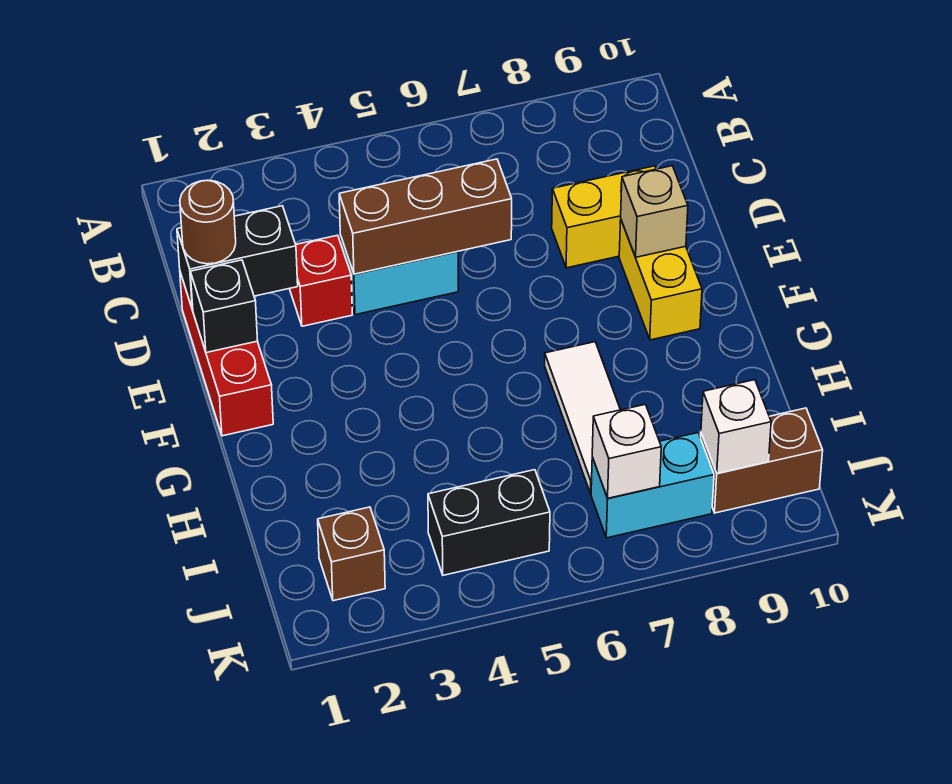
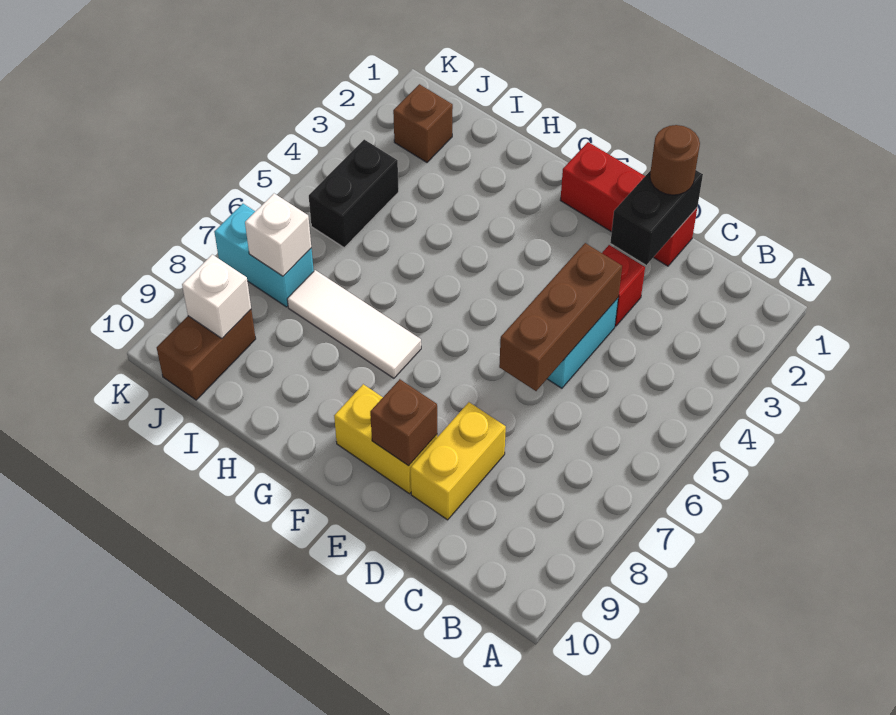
black brick E1 level 2 -> none
tan brick E9 level 2 -> brown brick E9 level 2
cyan brick J7:J8 level 1 -> cyan brick J7:K7 level 1

